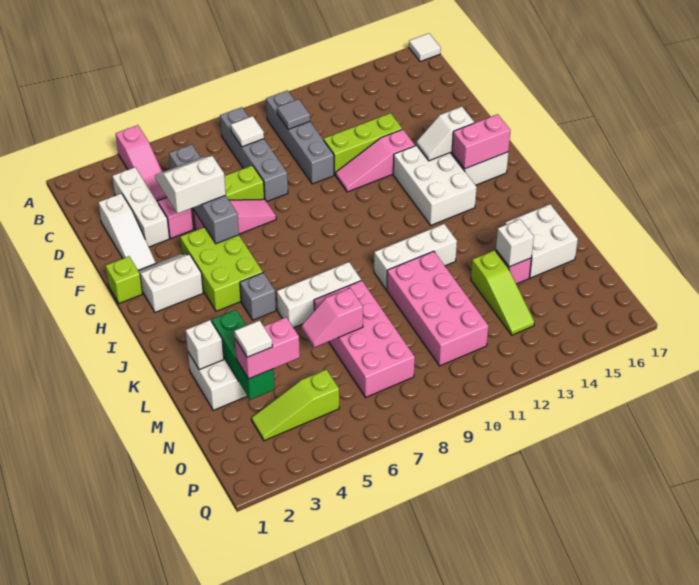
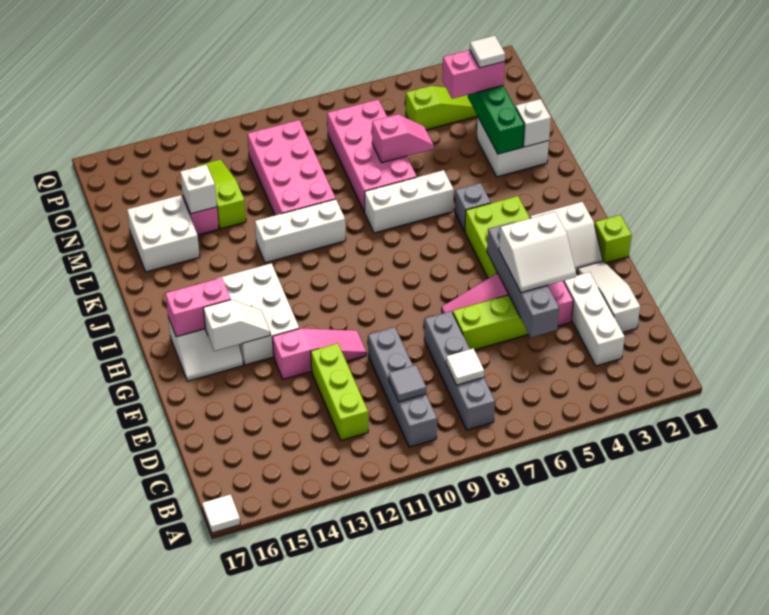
pink slope A4:C4 level 1 top A -> none
lime brick E11:E13 level 1 -> lime brick C12:E12 level 1

